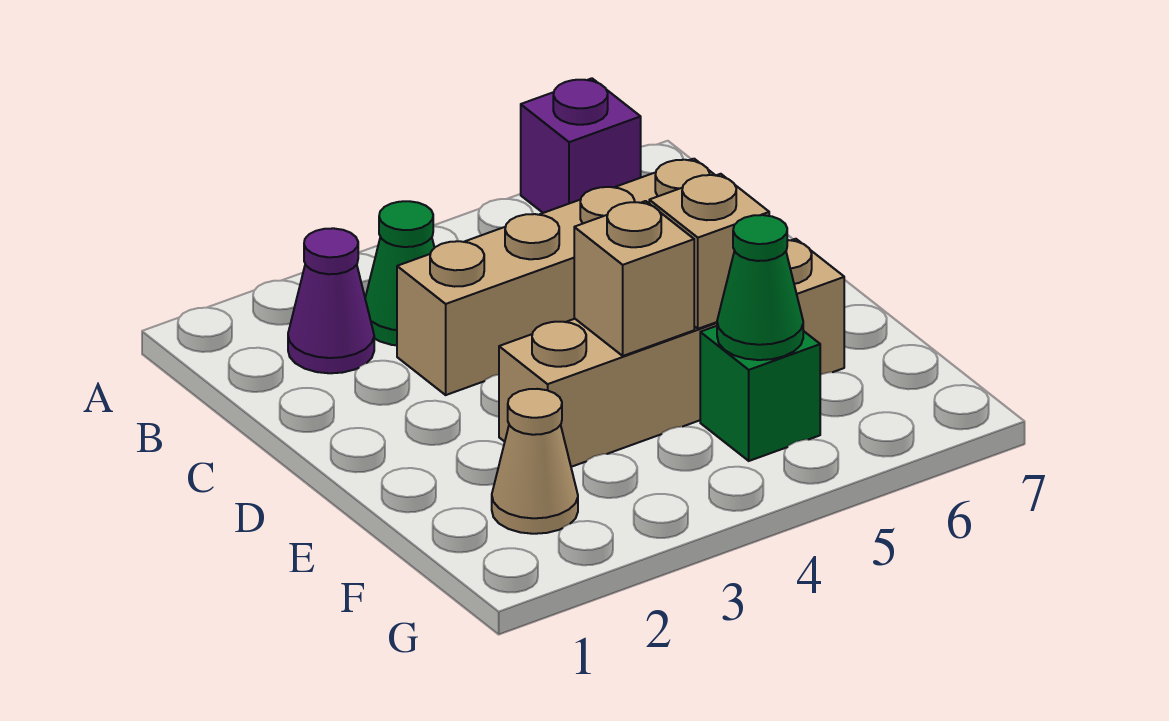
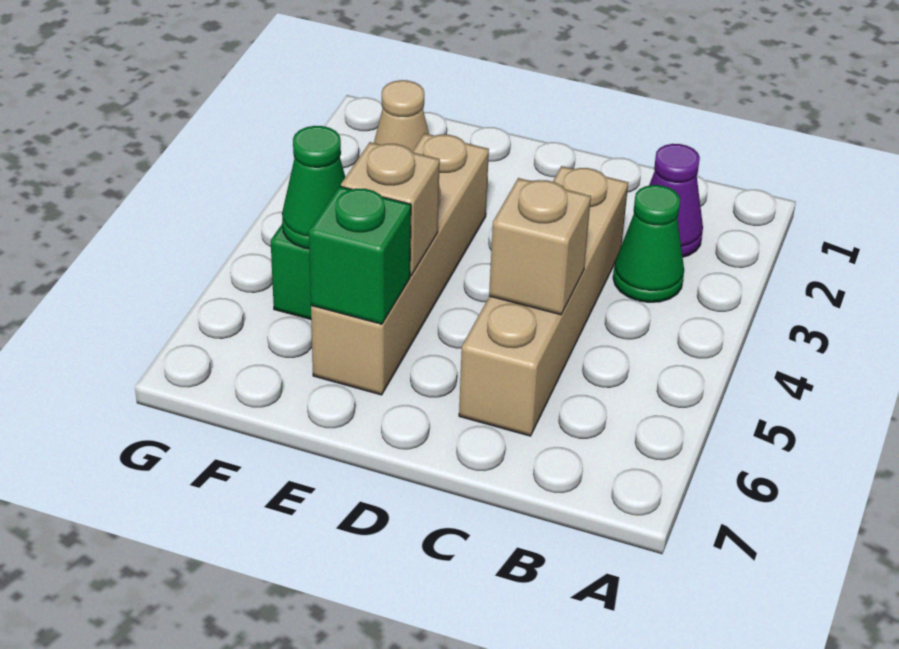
purple brick A6 level 1 -> none
tan brick E4 level 2 -> tan brick C5 level 2
none -> green brick E6 level 2

